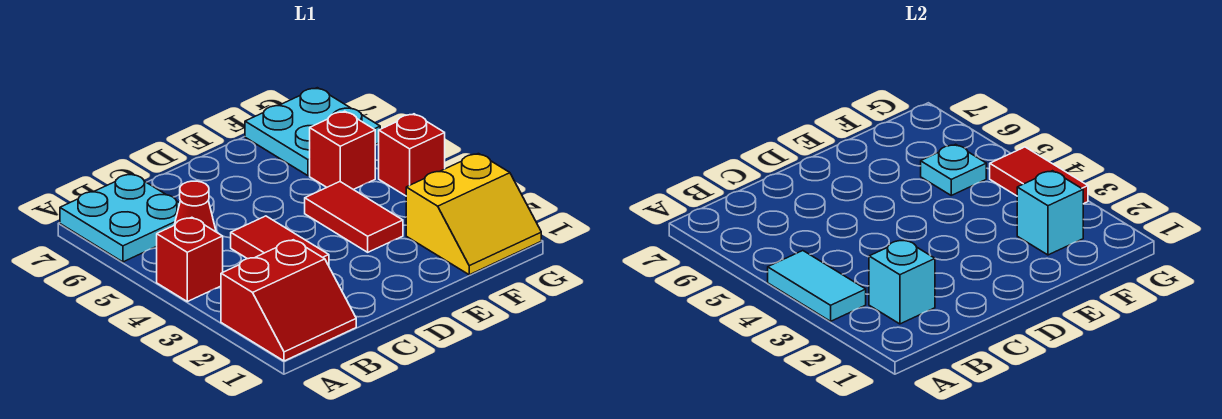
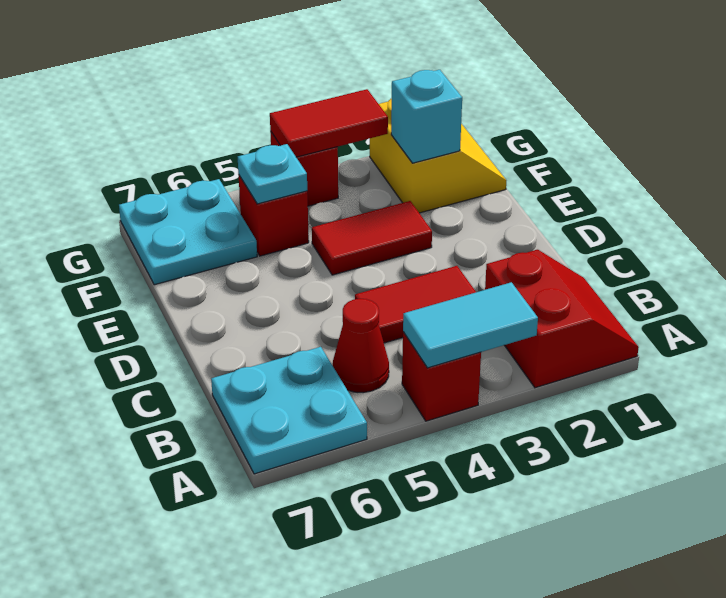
cyan brick B2 level 2 -> none

